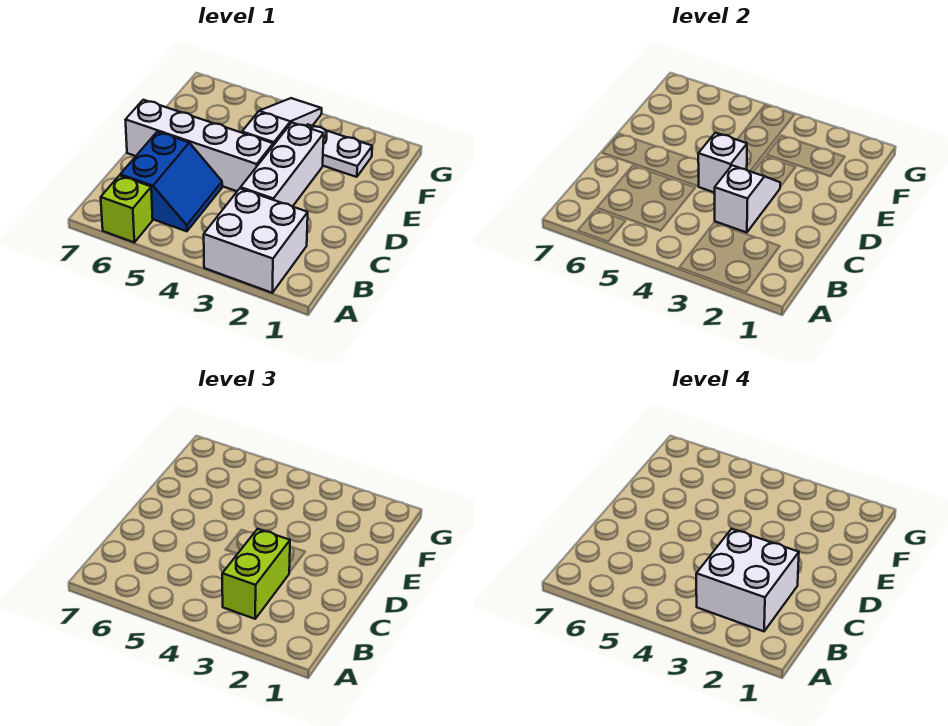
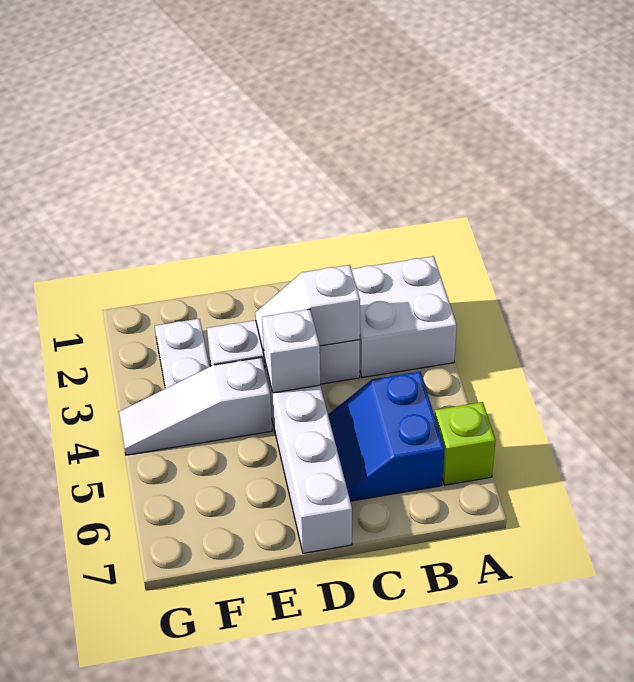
white brick B2:C3 level 4 -> none
lime brick B3:C3 level 3 -> none
blue slope B5:C6 level 1 top 6 -> blue slope B5:C6 level 1 top B

